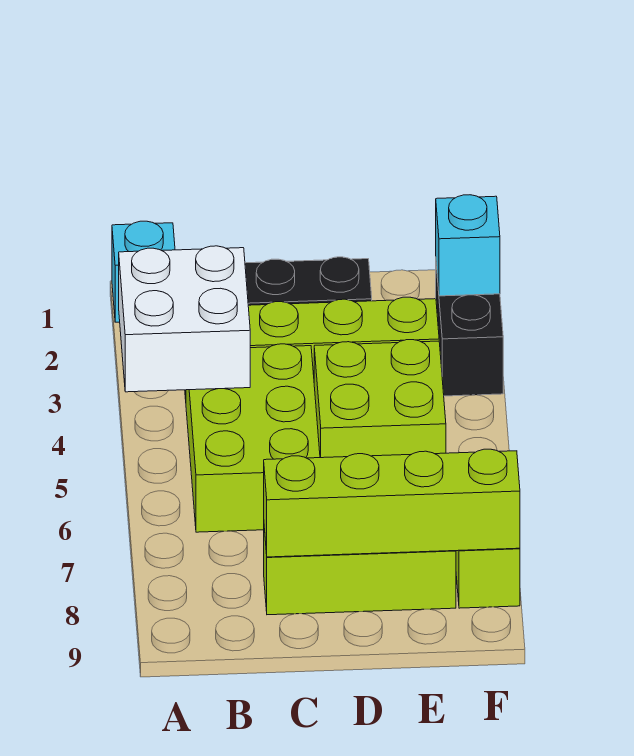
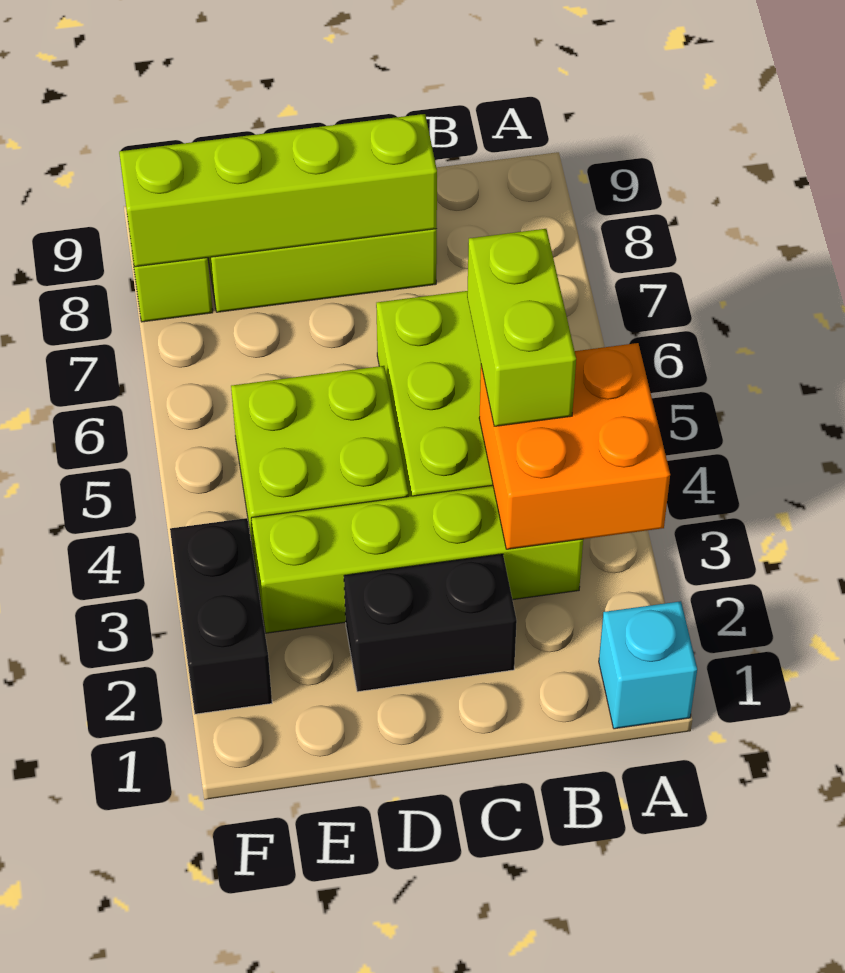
white brick A3:B4 level 2 -> orange brick A3:B4 level 2
none -> lime brick B4:B5 level 3
cyan brick F2 level 2 -> none

